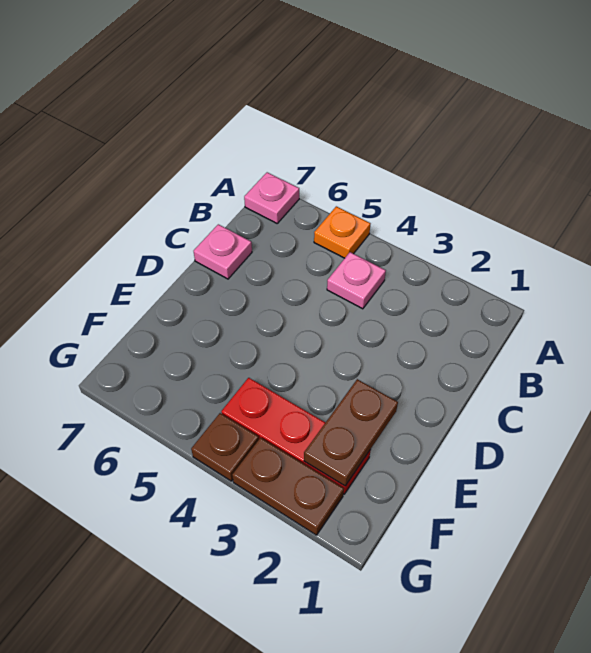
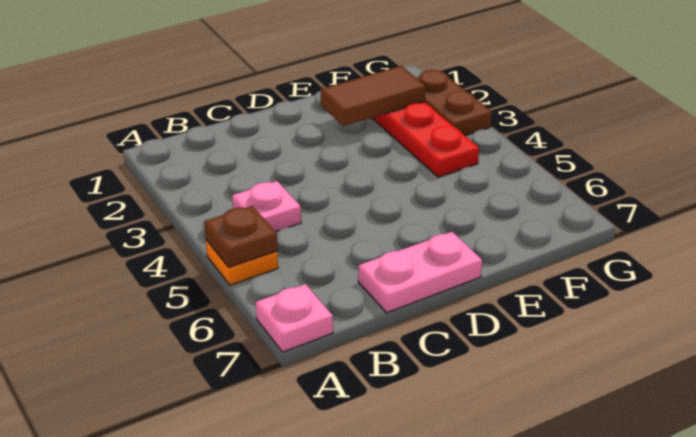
pink plate C7 level 1 -> pink plate C7:D7 level 1
brown plate E2:F2 level 2 -> brown tile E2:F2 level 2
brown plate G4 level 1 -> brown plate A5 level 2

